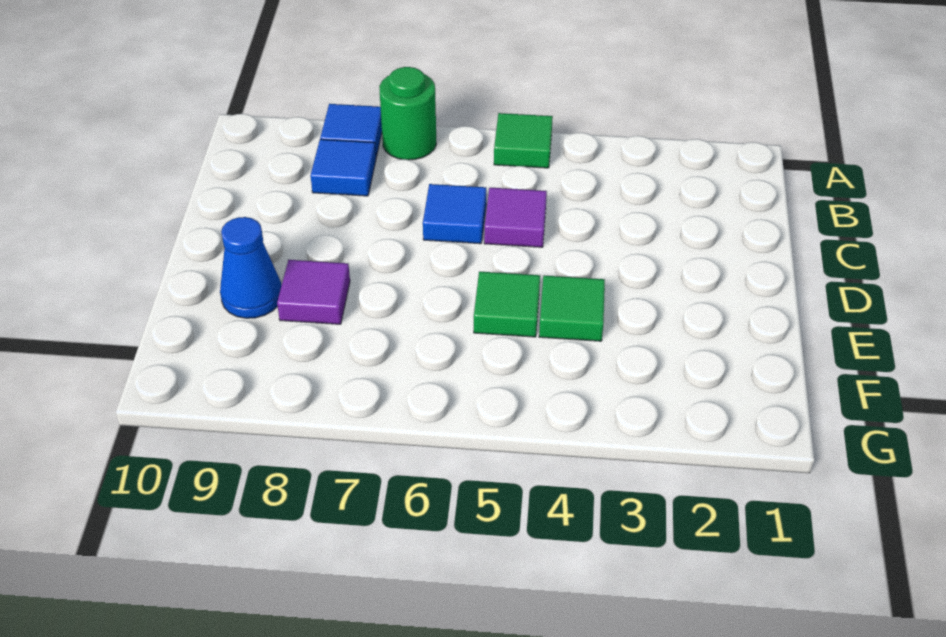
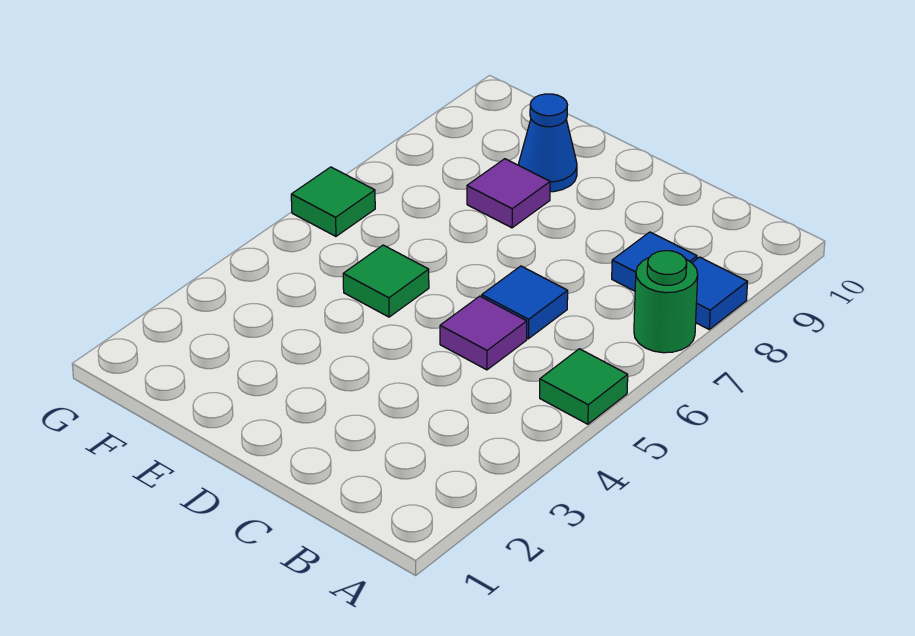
green tile E4 level 1 -> green tile G6 level 1

